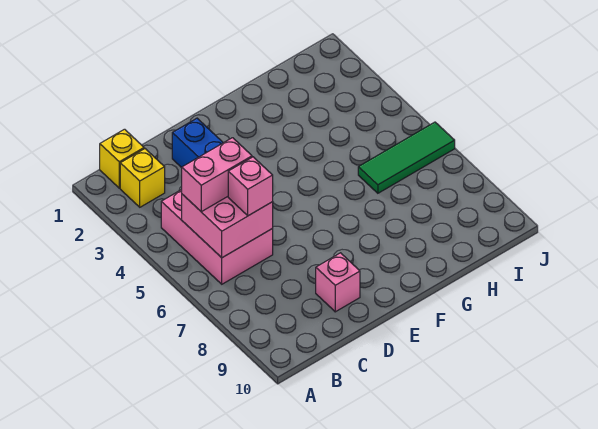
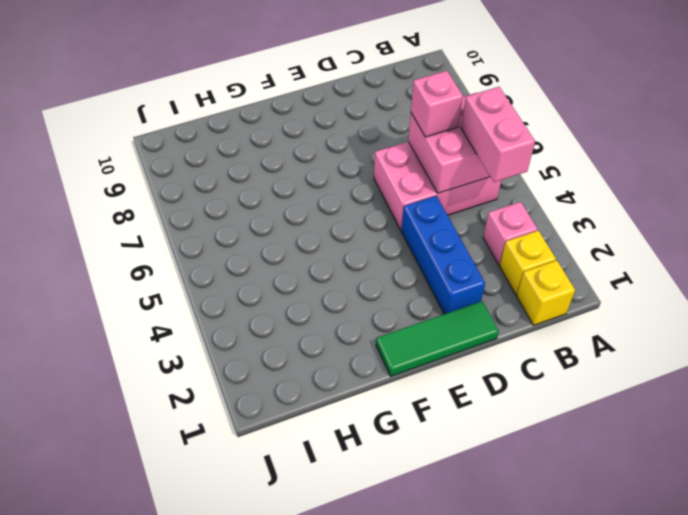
pink brick B4:C6 level 1 -> pink brick B5:D6 level 1
pink brick B5:C5 level 3 -> pink brick B4:B5 level 3
pink brick D9 level 1 -> pink brick B3 level 1
green tile H6:J6 level 1 -> green tile D1:F1 level 1

